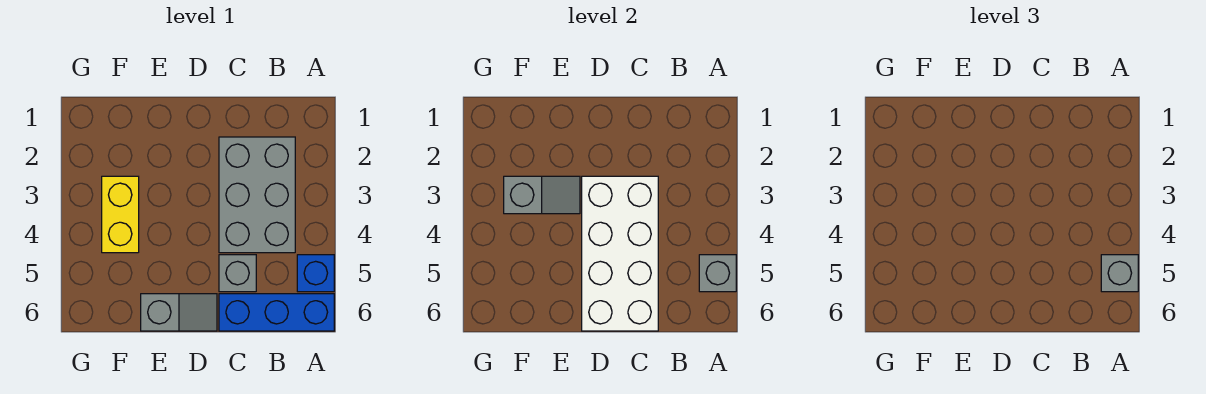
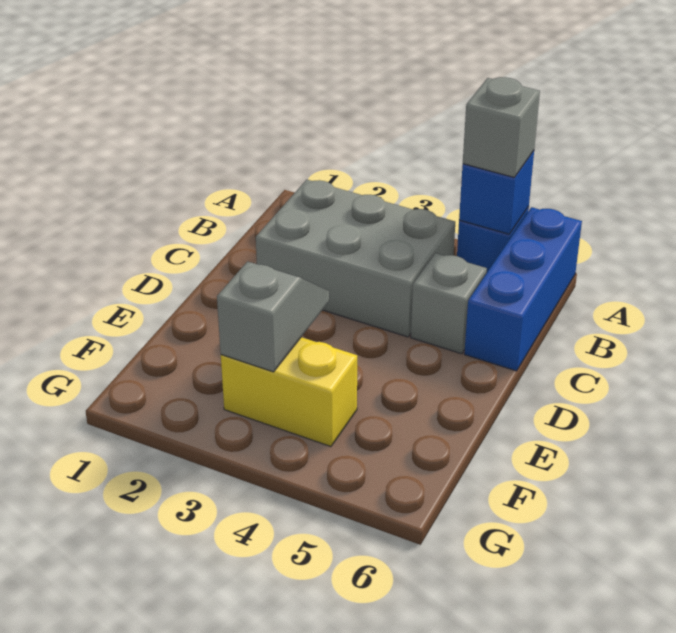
grey brick A5 level 2 -> blue brick A5 level 2
white brick C3:D6 level 2 -> none
grey slope D6:E6 level 1 top E -> none

